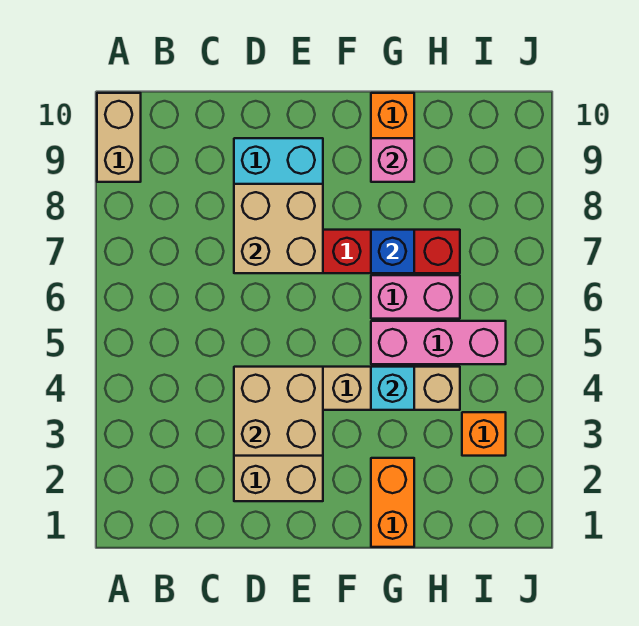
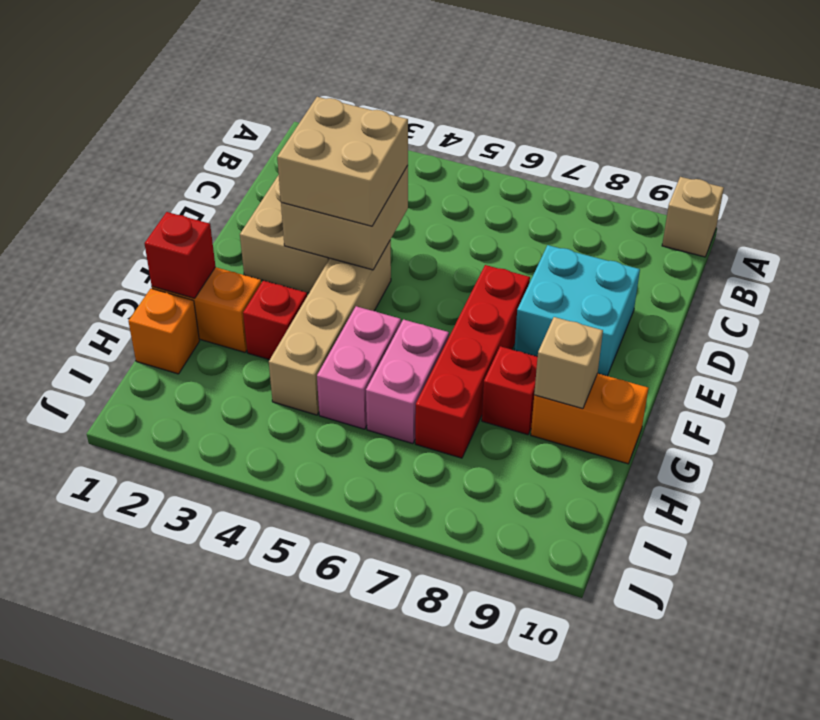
tan brick A9:A10 level 1 -> tan brick A10 level 1
tan brick D7:E8 level 2 -> tan brick D3:E4 level 3
none -> red brick G1 level 2
none -> red brick G3 level 1
cyan brick G4 level 2 -> none
pink brick G5:I5 level 1 -> pink brick G5:H5 level 1
blue brick G7 level 2 -> none
none -> red brick G8 level 1
pink brick G9 level 2 -> tan brick G9 level 2
orange brick I3 level 1 -> orange brick H1 level 1

